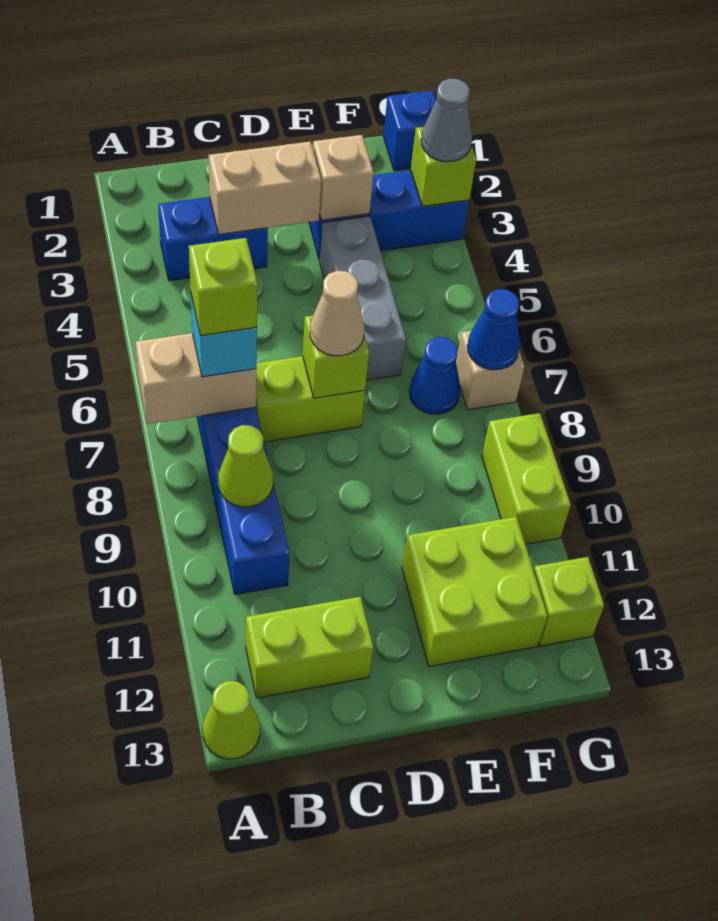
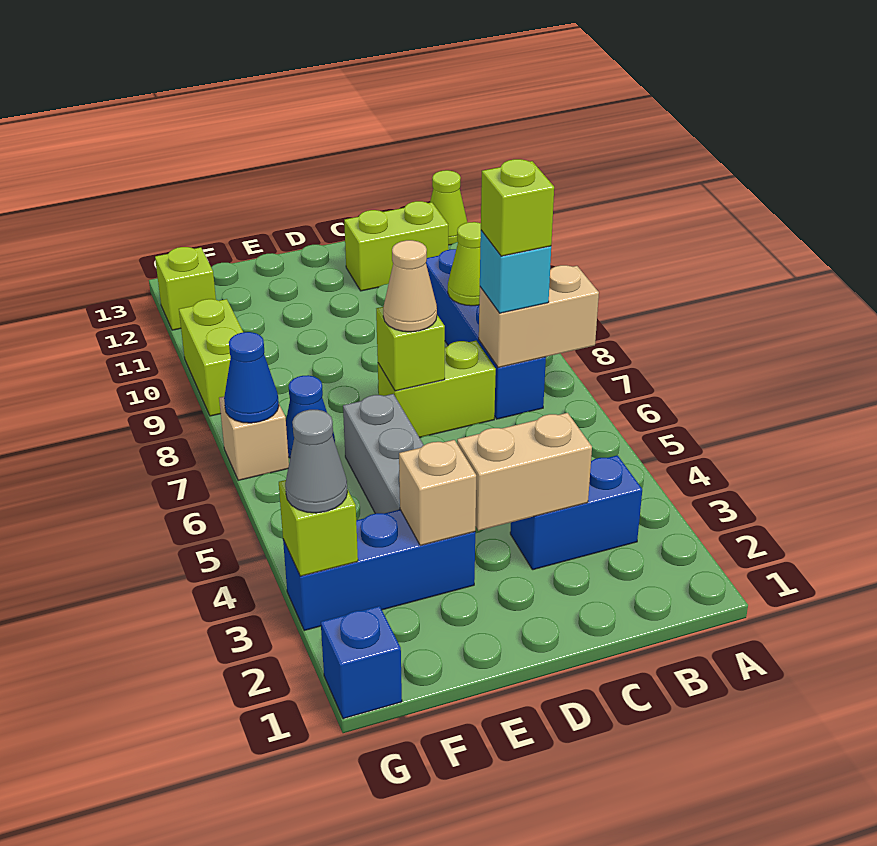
lime brick E11:F12 level 1 -> none

